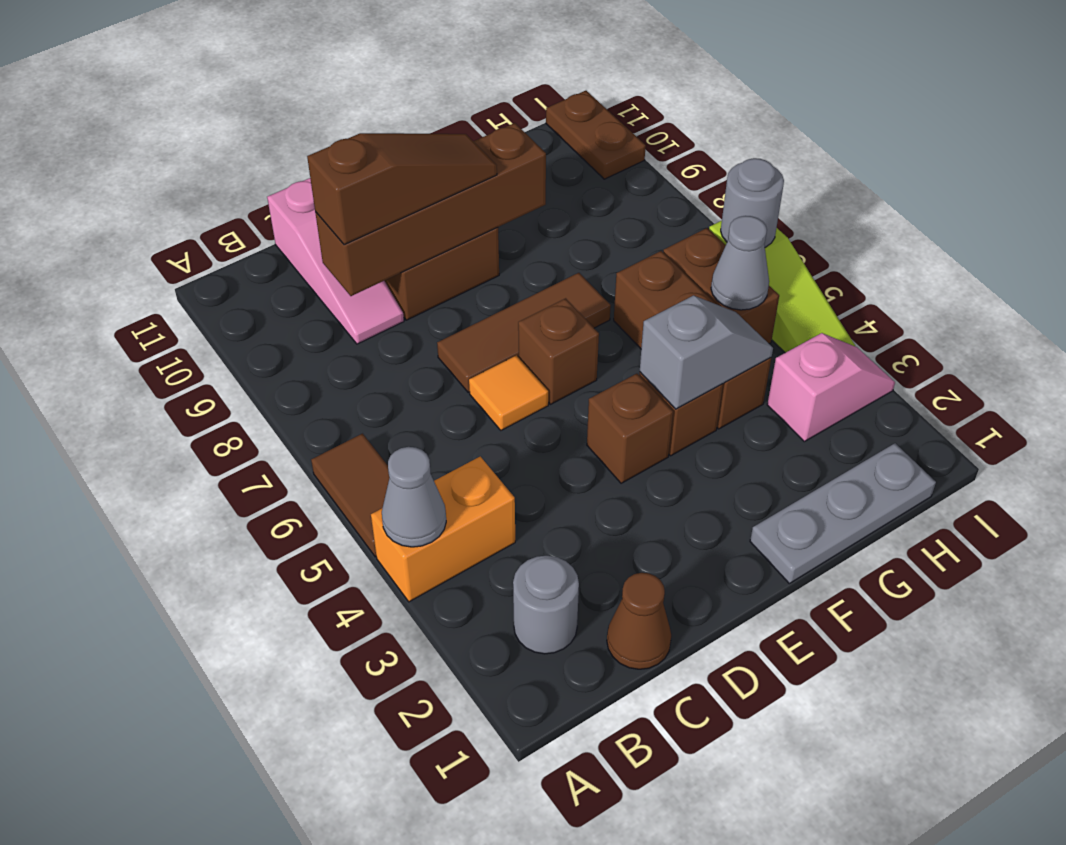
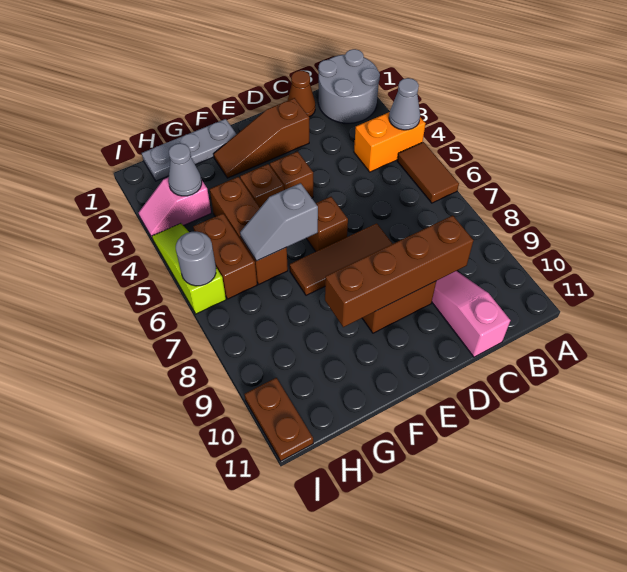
grey round brick B2 level 1 -> grey round brick A1:B2 level 1
brown slope C9:E9 level 3 top C -> brown slope D2:F2 level 1 top D
orange tile D6 level 1 -> none
grey slope F4:G4 level 2 top F -> grey slope F6:G6 level 2 top F
grey cone H5 level 2 -> grey cone H3 level 2

